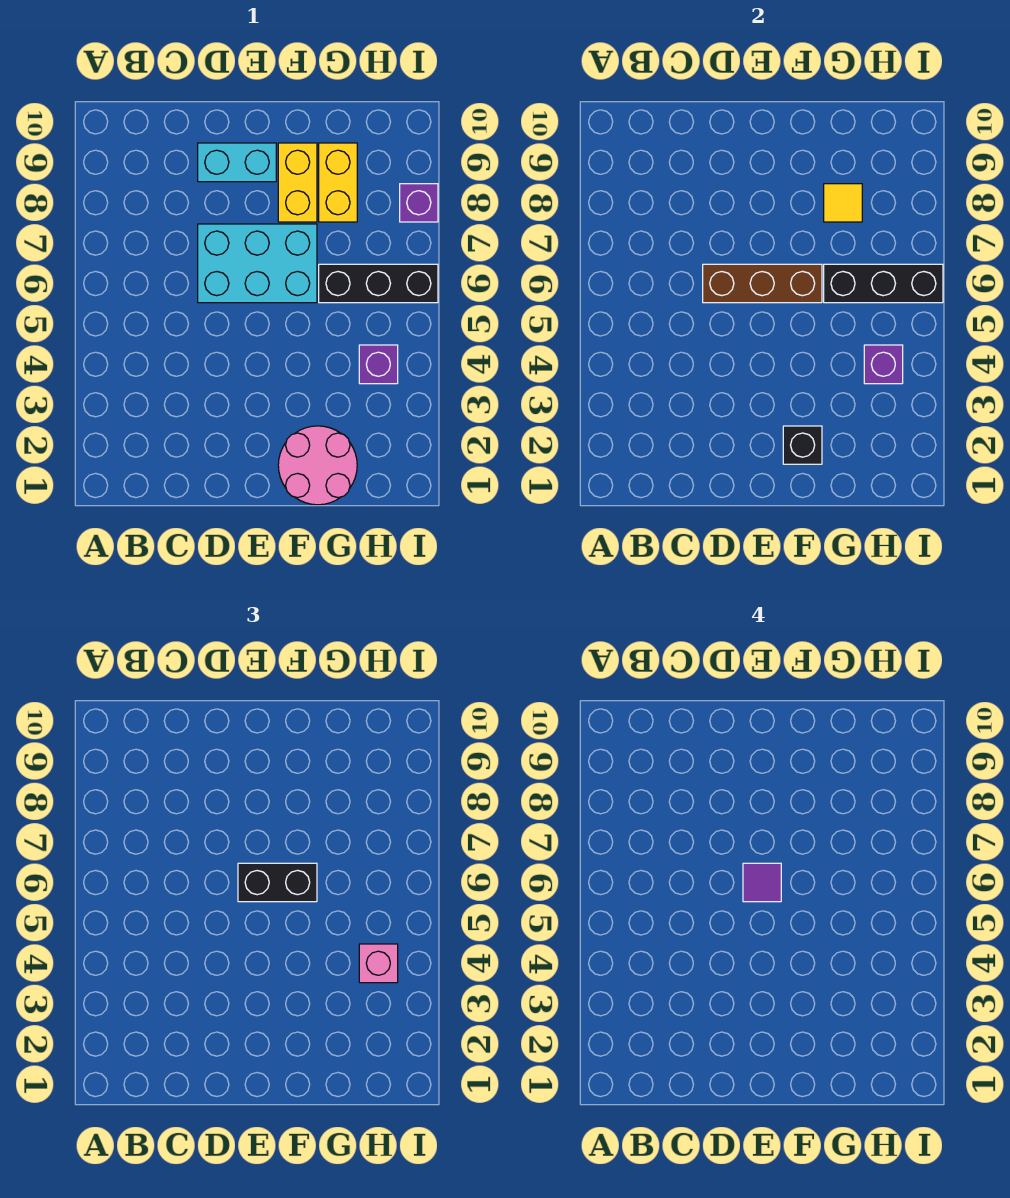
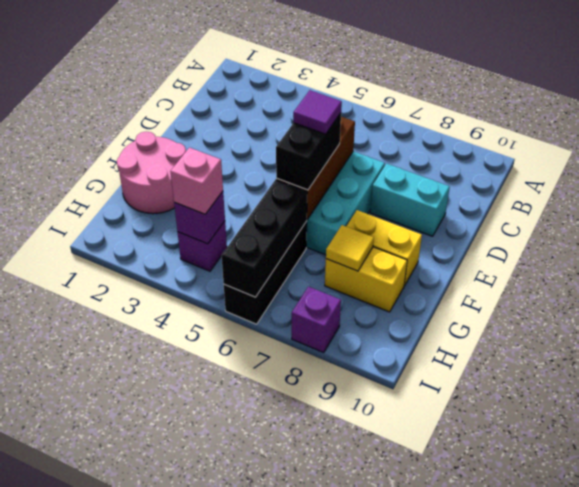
cyan brick D9:E9 level 1 -> cyan brick D8:D9 level 1
black brick F2 level 2 -> none

